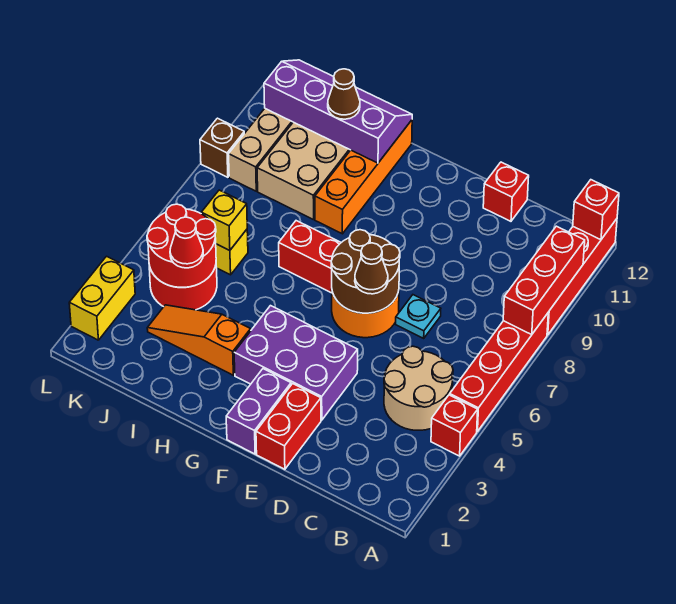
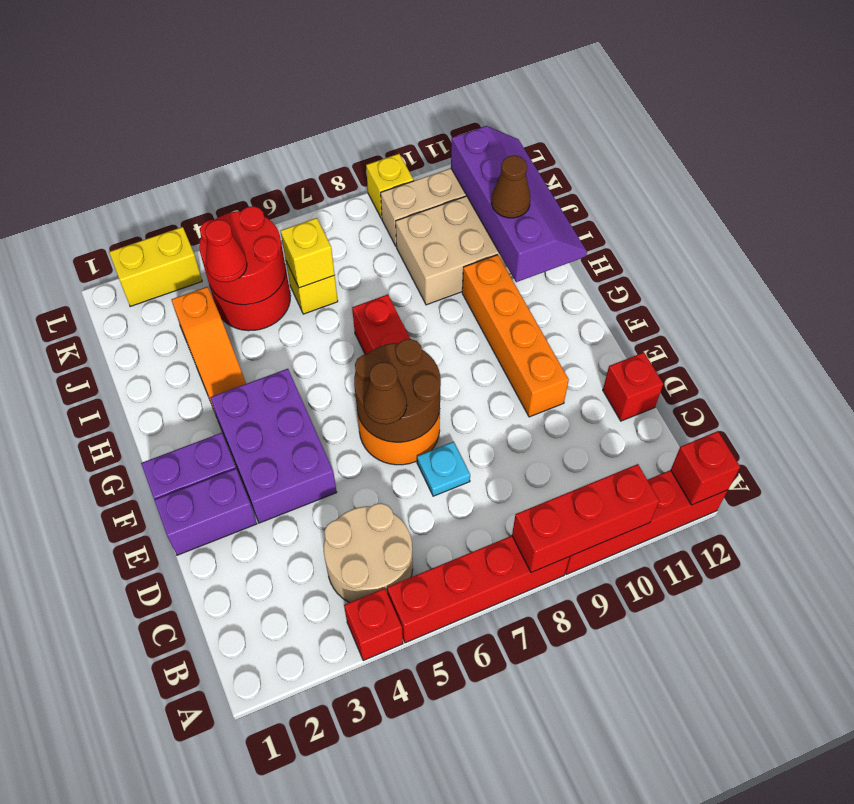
red brick E1:E2 level 1 -> purple brick E1:E2 level 1
orange slope H3:J3 level 1 top H -> orange slope H3:J3 level 1 top J
orange brick H9:H12 level 1 -> orange brick E10:H10 level 1
brown brick L9 level 1 -> yellow brick L9 level 1

